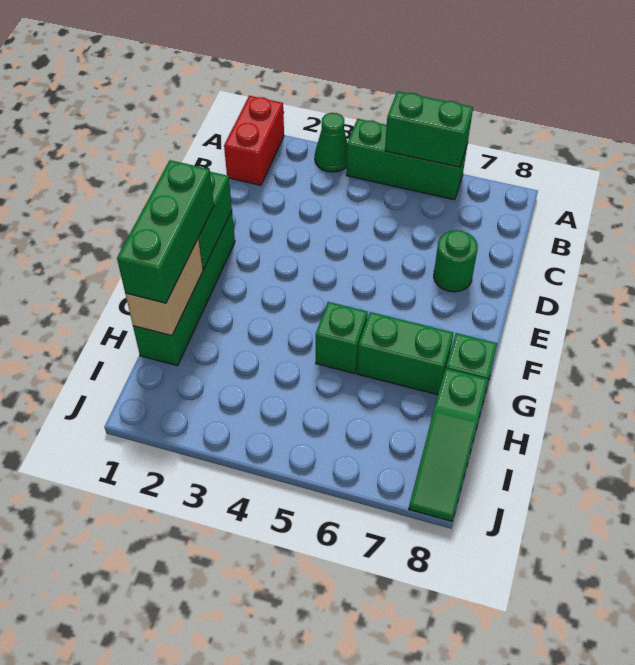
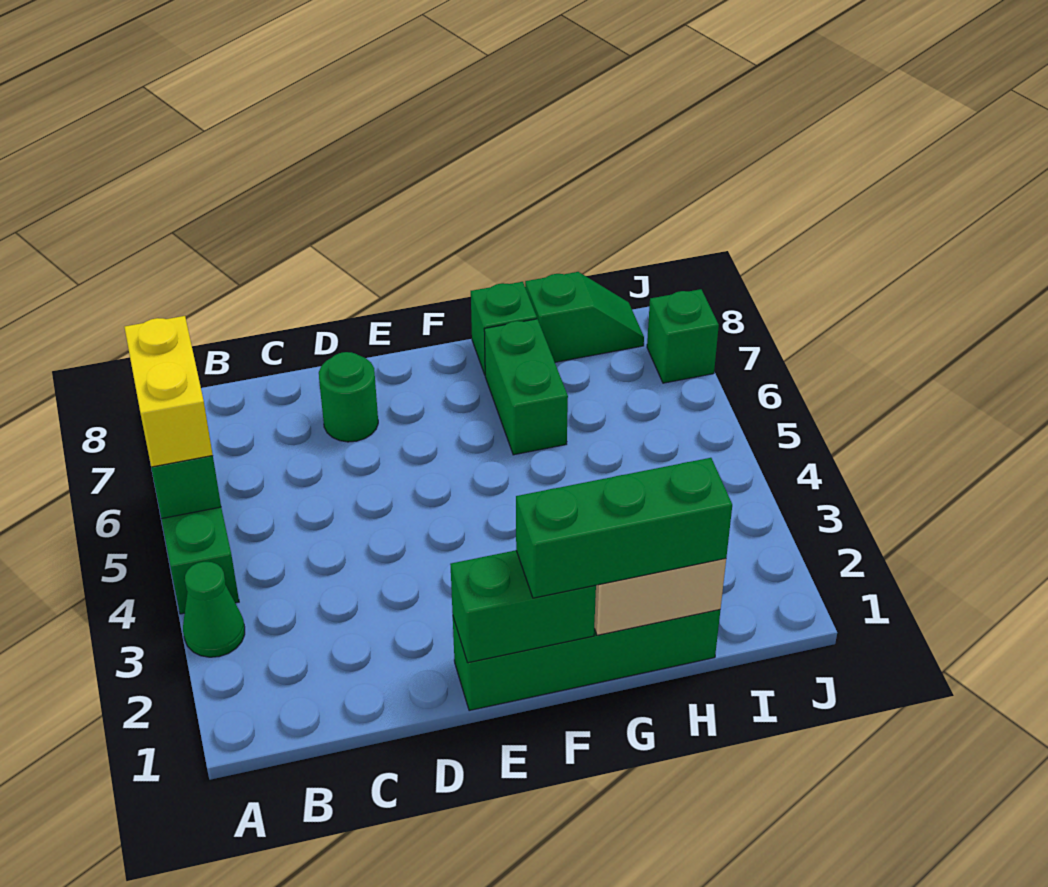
red brick A1:B1 level 1 -> none
none -> yellow brick A5:A6 level 3
green brick G5 level 1 -> green brick J7 level 1
green slope H8:J8 level 1 top H -> green slope H8:I8 level 1 top H

